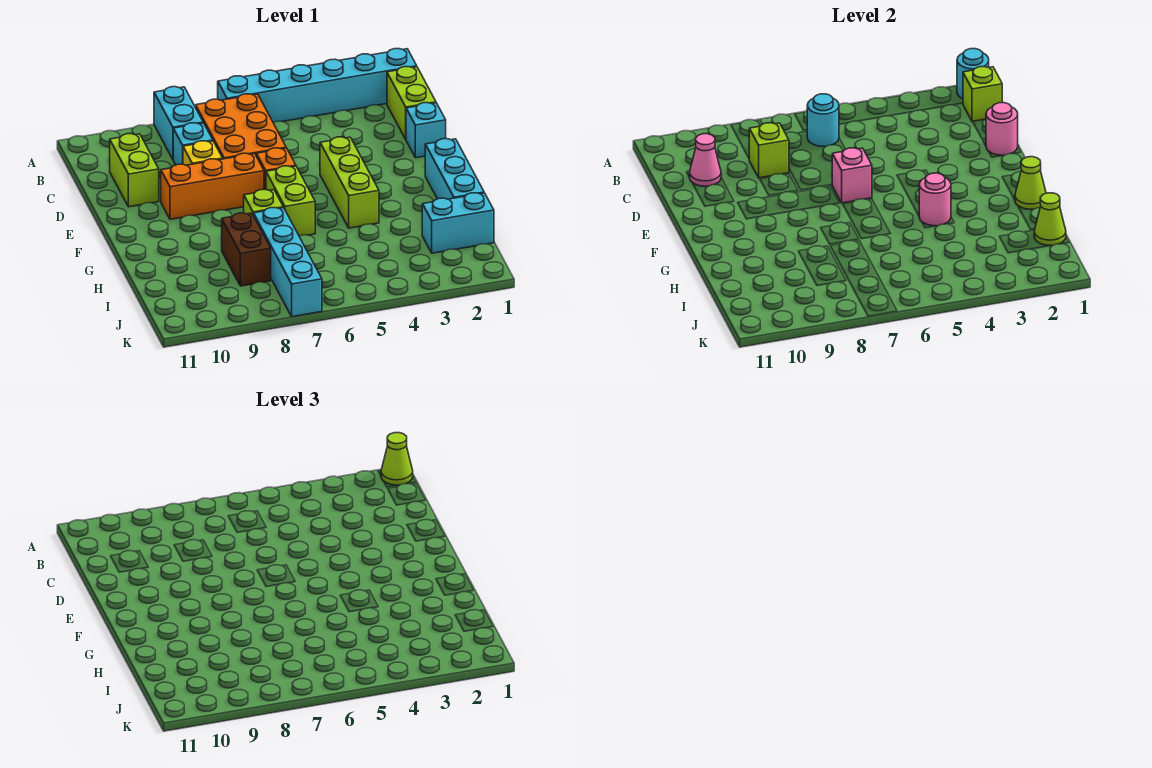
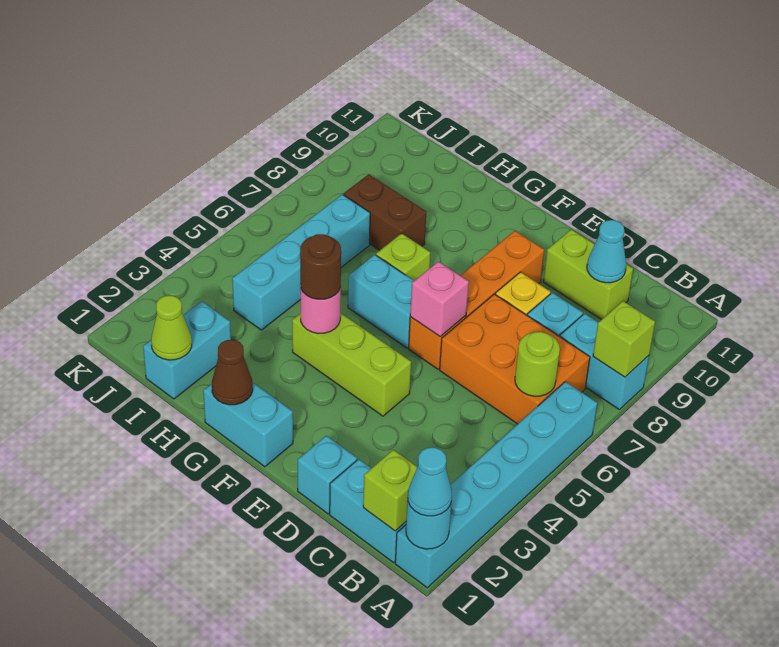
lime cone A1 level 3 -> cyan cone A1 level 3
lime brick B1:C1 level 1 -> cyan brick B1:C1 level 1
cyan round brick B6 level 2 -> lime round brick B6 level 2
lime brick C8 level 2 -> lime brick A8 level 2
pink cone C10 level 2 -> cyan cone C10 level 2
pink round brick D1 level 2 -> none
cyan brick F1:H1 level 1 -> cyan brick F1:G1 level 1
lime brick F6:G6 level 1 -> cyan brick F6:G6 level 1
lime cone G1 level 2 -> brown cone G1 level 2
none -> brown round brick G4 level 3
cyan brick H7:K7 level 1 -> cyan brick I4:I7 level 1

